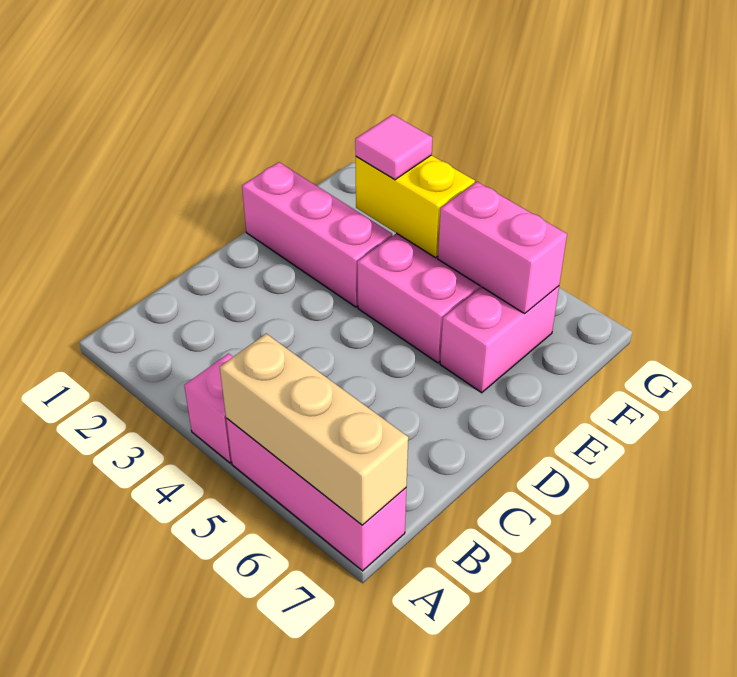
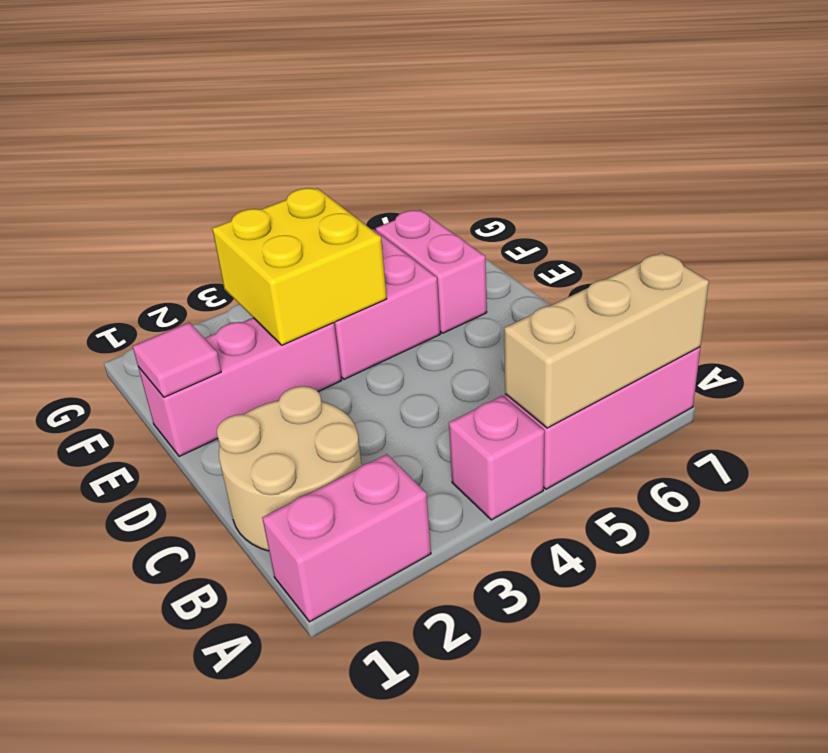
none -> tan round brick B1:C2 level 1
yellow brick F3:F4 level 2 -> yellow brick E3:F4 level 2
pink tile F3 level 3 -> pink tile E1 level 2
pink brick F5:F6 level 2 -> pink brick A1:A2 level 1

